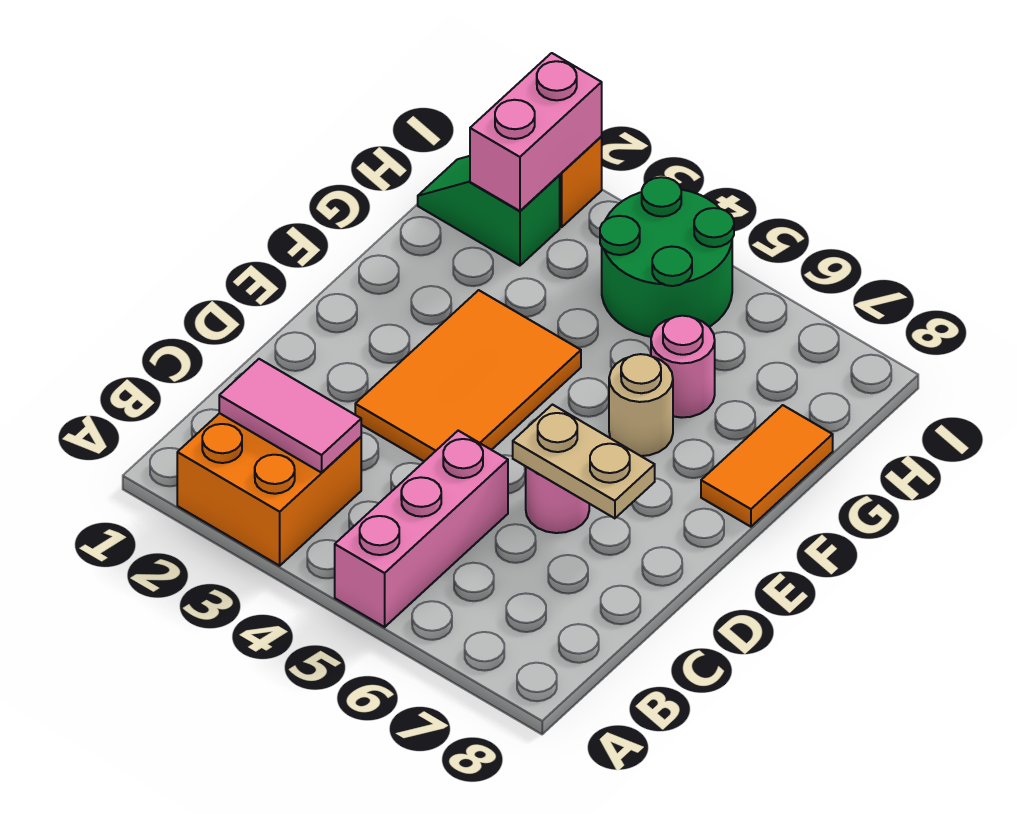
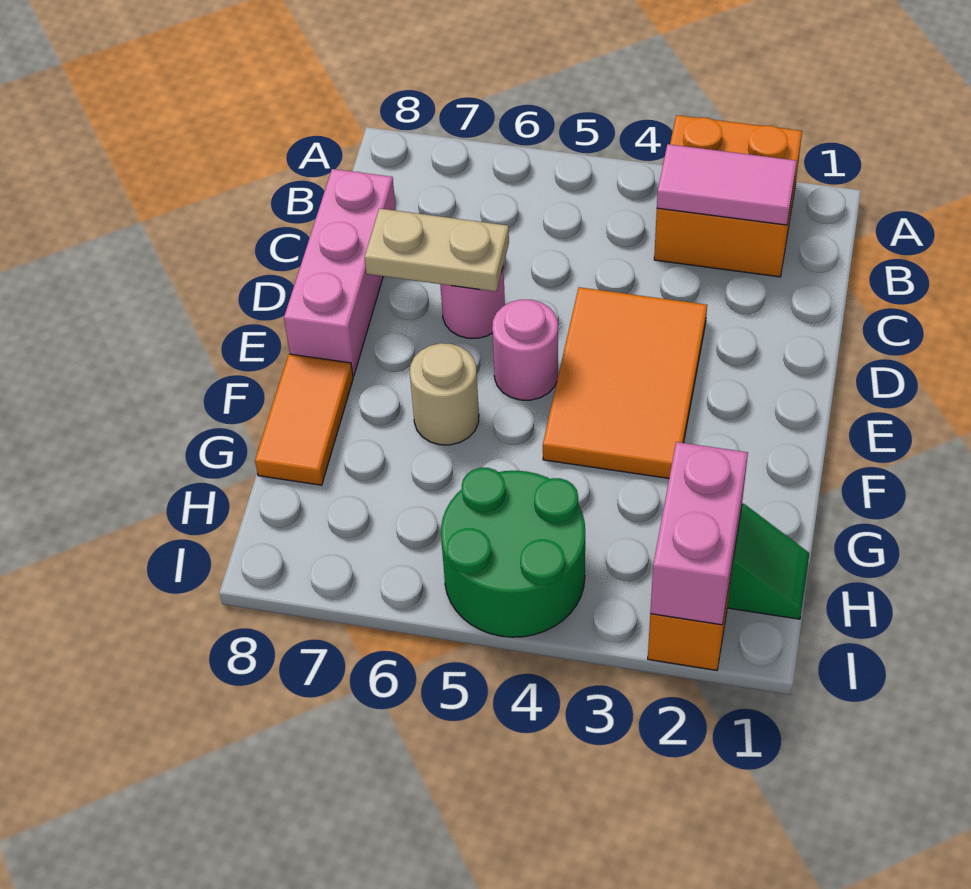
pink brick A5:C5 level 1 -> pink brick C8:E8 level 1
pink round brick G6 level 1 -> pink round brick E5 level 1

